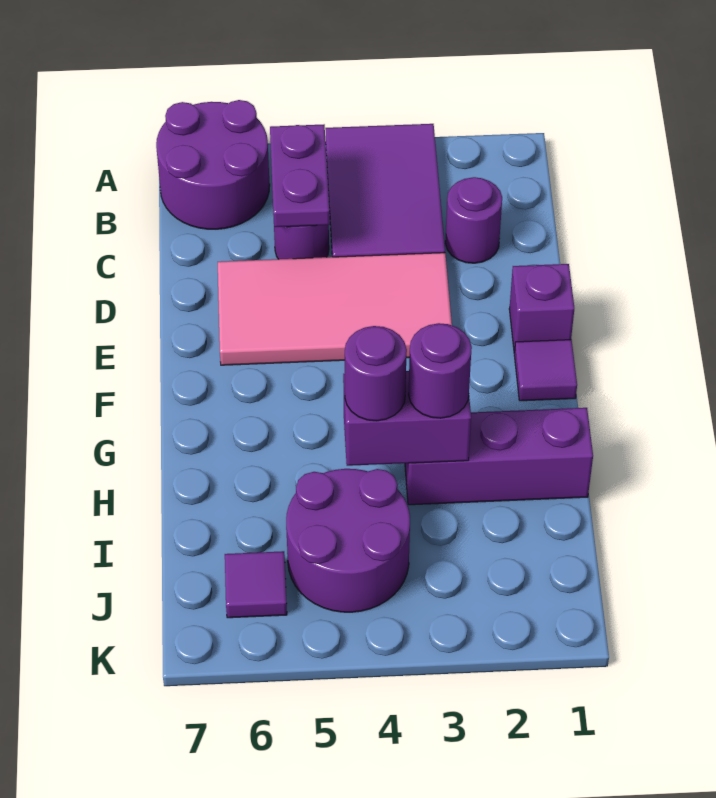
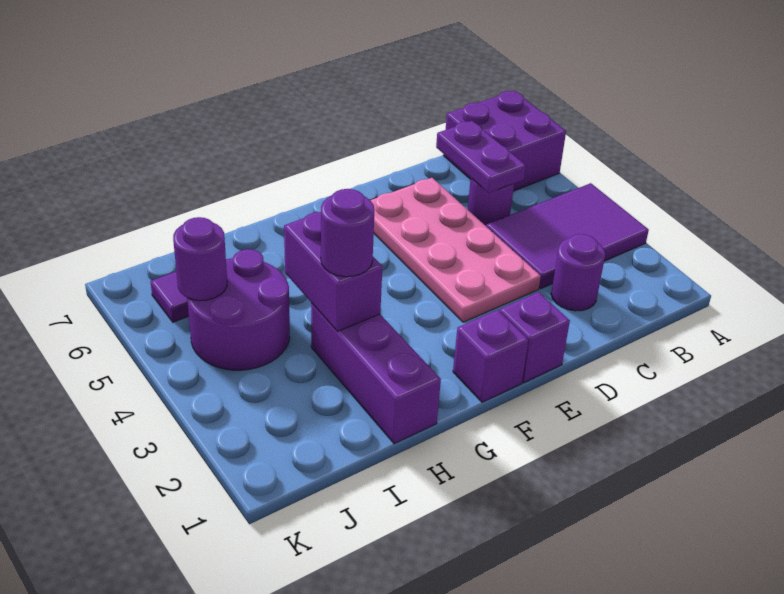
purple round brick A6:B7 level 1 -> purple brick A6:B7 level 1
purple plate B5:C5 level 2 -> purple plate C5:C6 level 2
pink tile D3:E6 level 1 -> pink plate D3:E6 level 1
purple tile F1 level 1 -> purple brick F1 level 1
purple round brick H4 level 3 -> purple round brick J5 level 2

